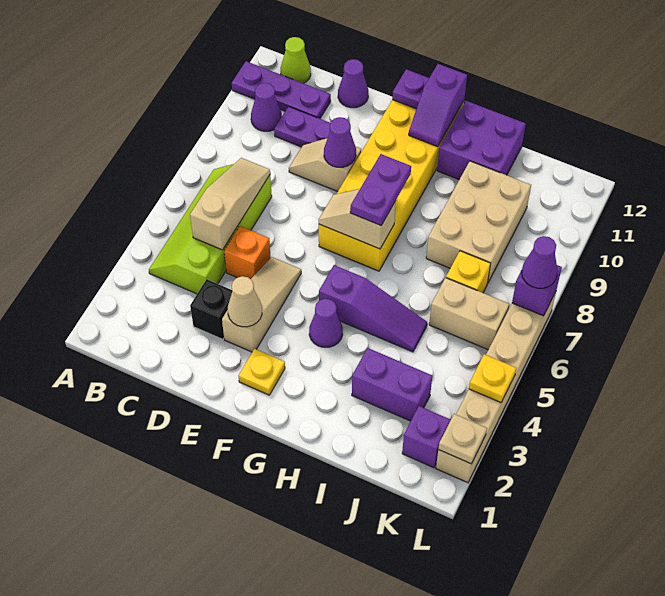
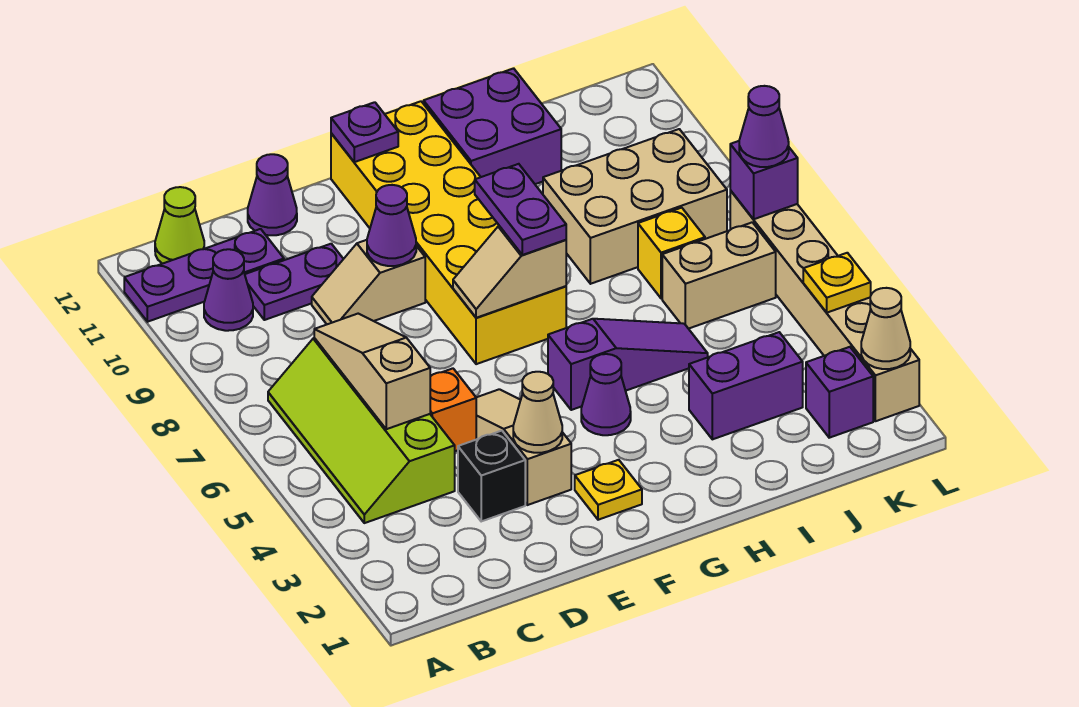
purple slope G11:G12 level 2 top 12 -> none
tan brick I8:J10 level 1 -> tan brick I8:K9 level 1
tan plate L2 level 2 -> tan cone L2 level 2

